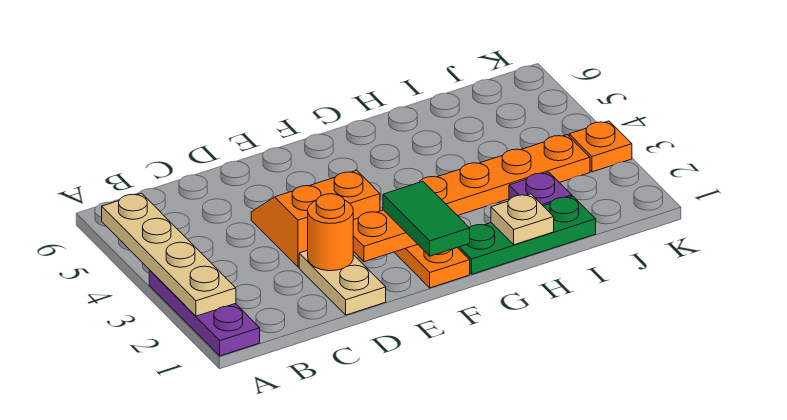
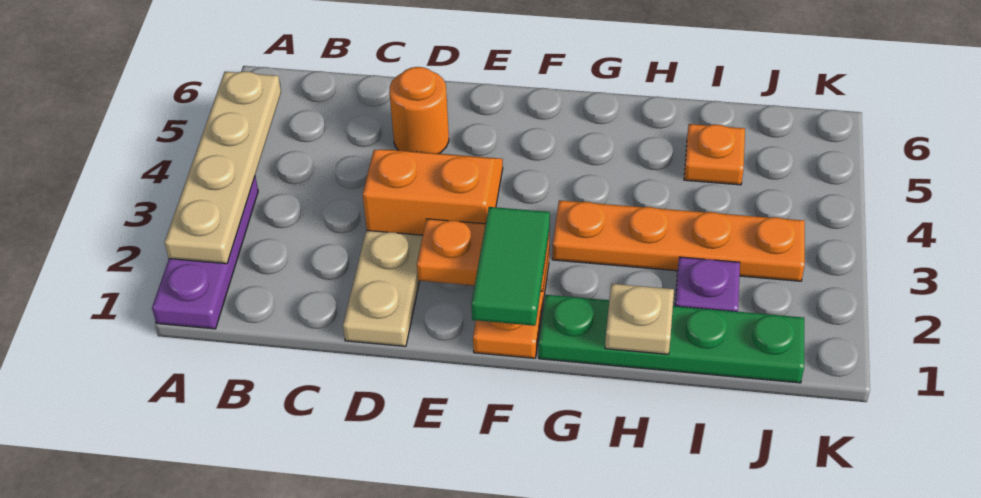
orange round brick D2 level 2 -> orange round brick D5 level 1
green plate G1:I1 level 1 -> green plate G1:J1 level 1
orange plate K3 level 1 -> orange plate I5 level 1

